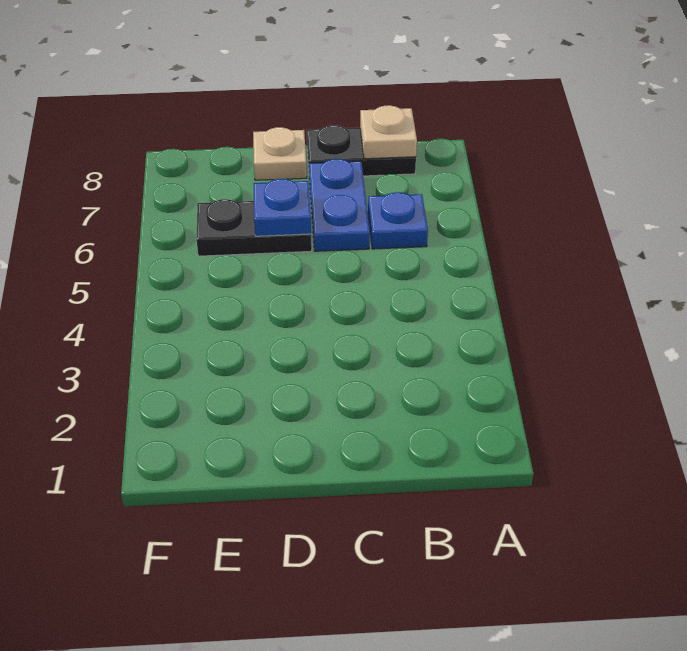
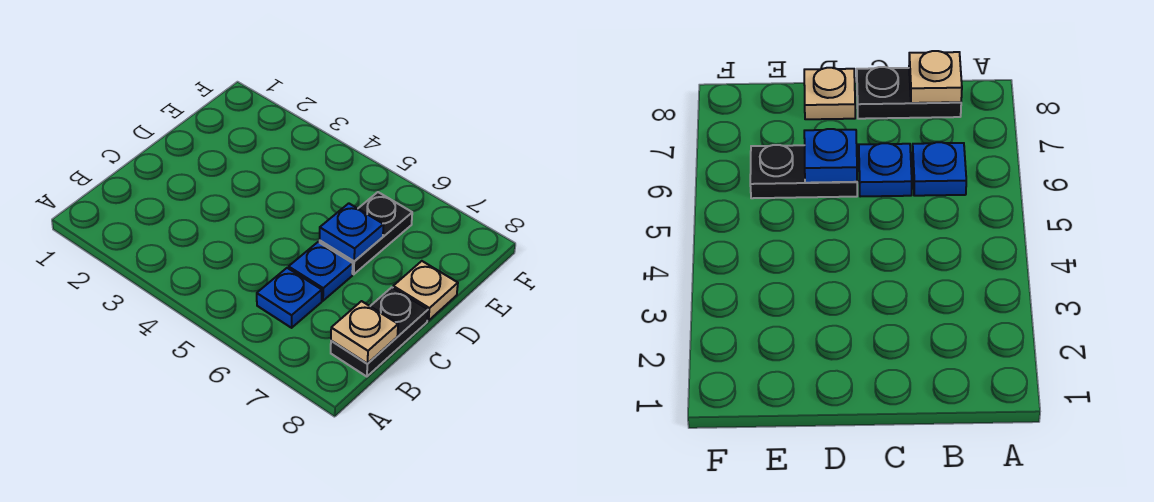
blue plate C6:C7 level 1 -> blue plate C6 level 1

